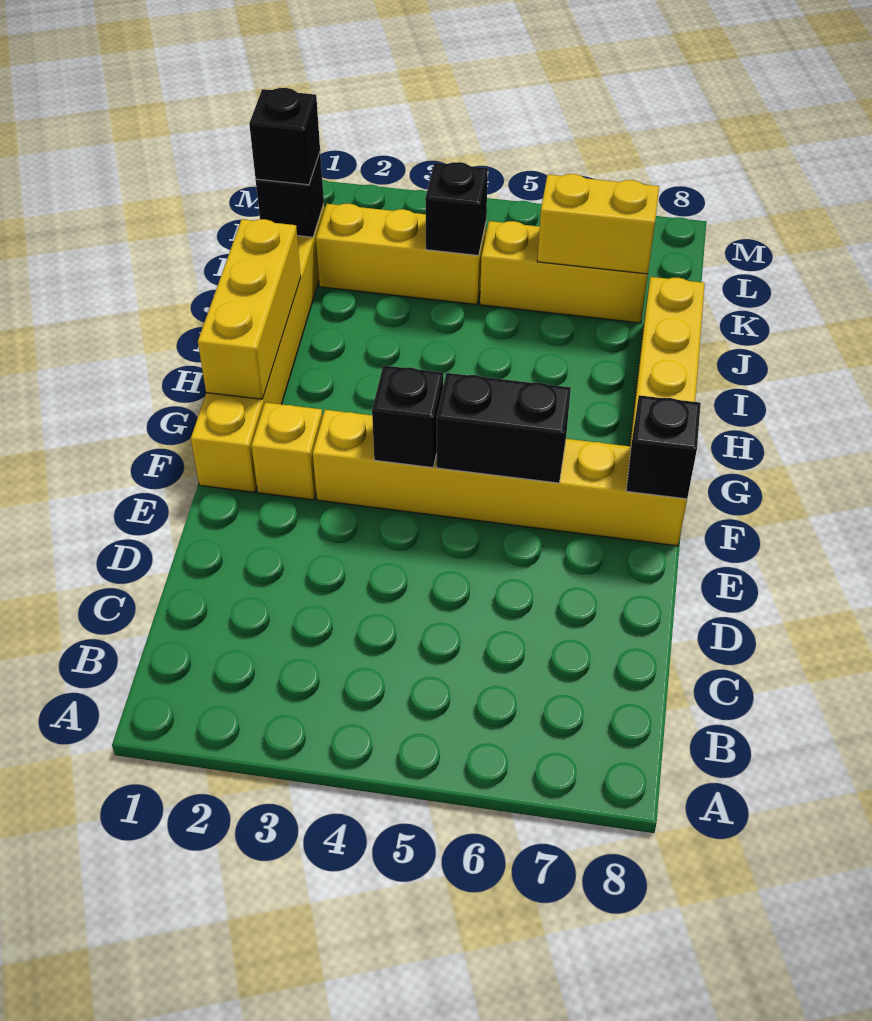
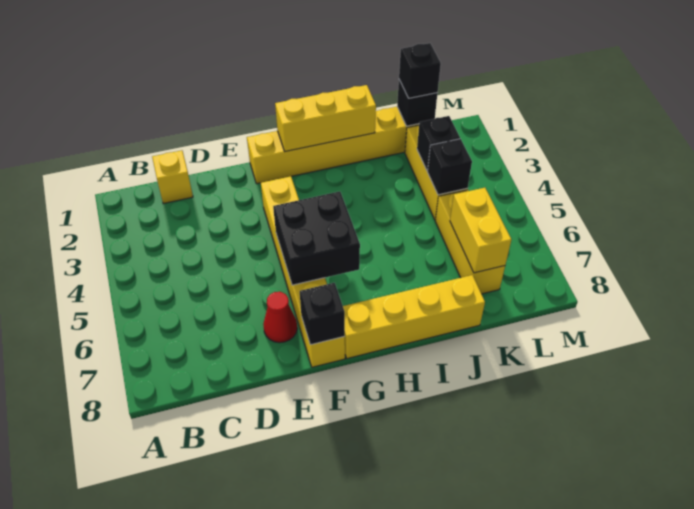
none -> red cone E7 level 1
yellow brick F2 level 1 -> yellow brick C1 level 1
black brick F4 level 2 -> black brick K3 level 2
black brick F5:F6 level 2 -> black brick F5:G6 level 2

